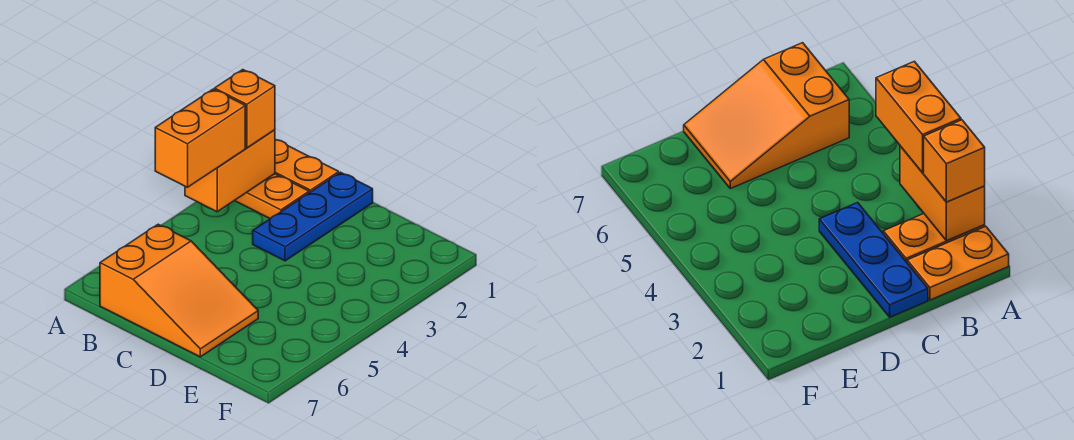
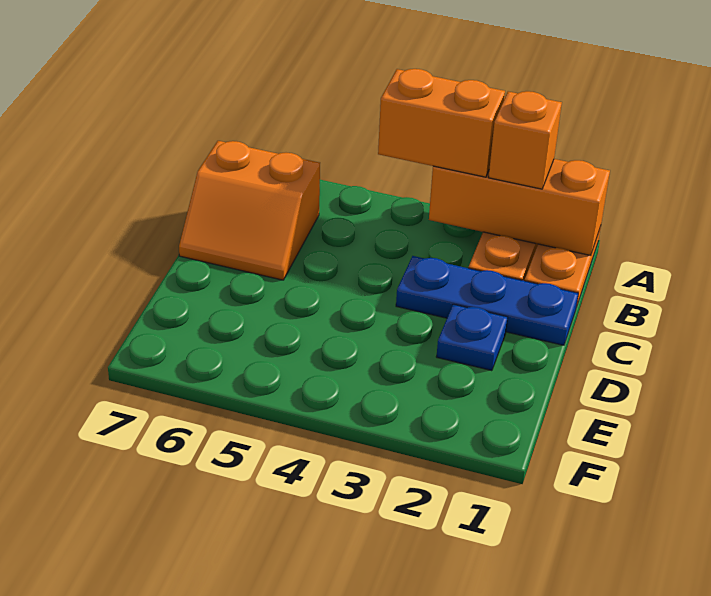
orange brick A2:A3 level 2 -> orange brick A1:A3 level 2
orange slope B6:D7 level 1 top B -> orange slope B6:C7 level 1 top B
none -> blue plate D2 level 1

